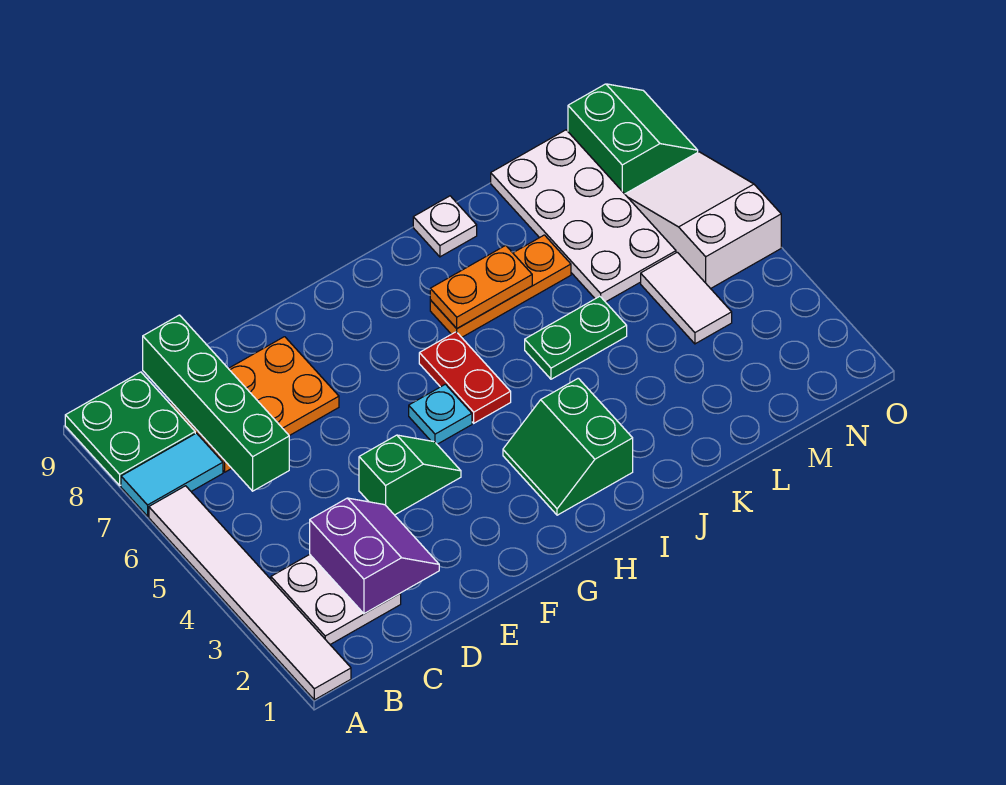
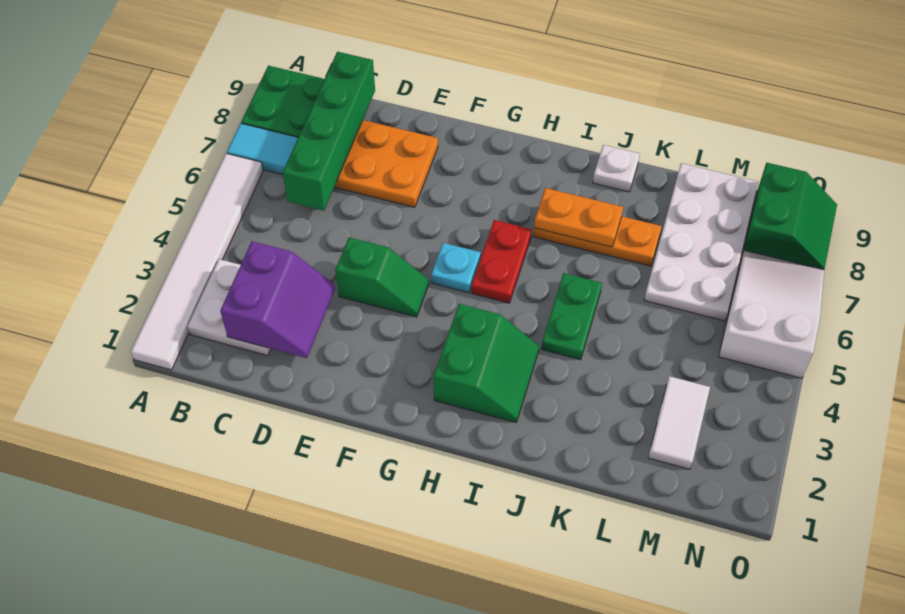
green slope H2:I3 level 1 top I -> green slope H2:I3 level 1 top H
green plate J5:K5 level 1 -> green plate J4:J5 level 1
white tile M4:M5 level 1 -> white tile M2:M3 level 1

